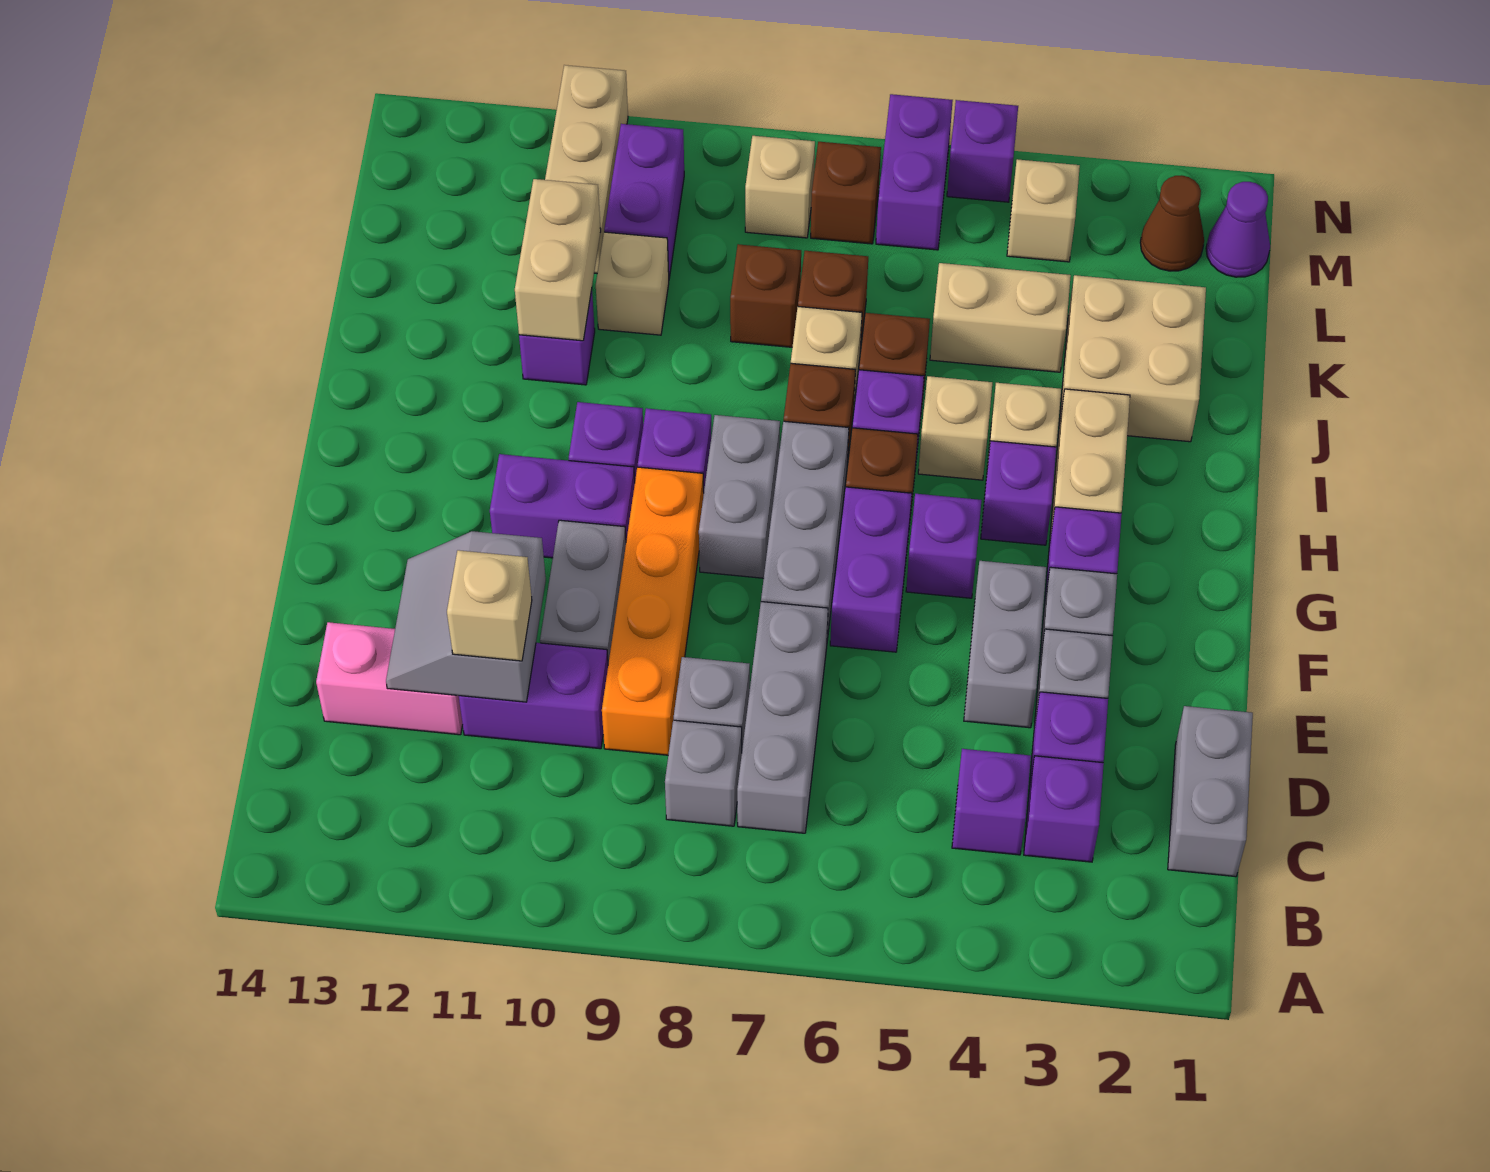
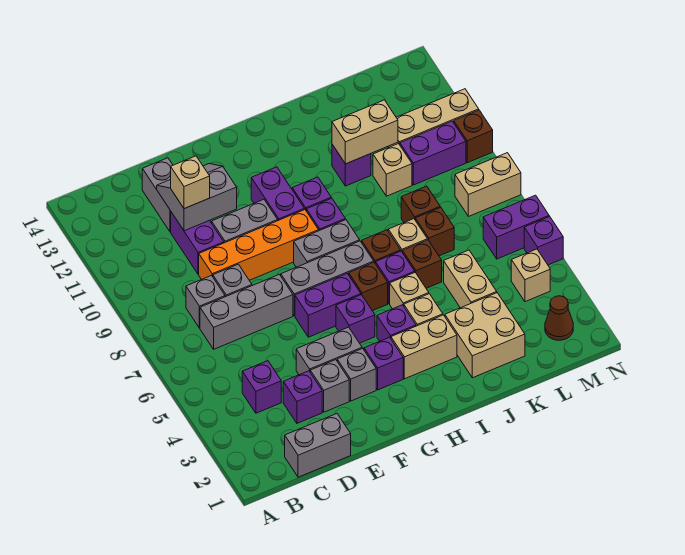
purple brick C3 level 1 -> none
pink brick D12:D13 level 1 -> grey brick D12:D13 level 1
purple cone M1 level 1 -> none
brown brick M7 level 1 -> brown brick N10 level 1
tan brick M8 level 1 -> tan brick M8:N8 level 1

